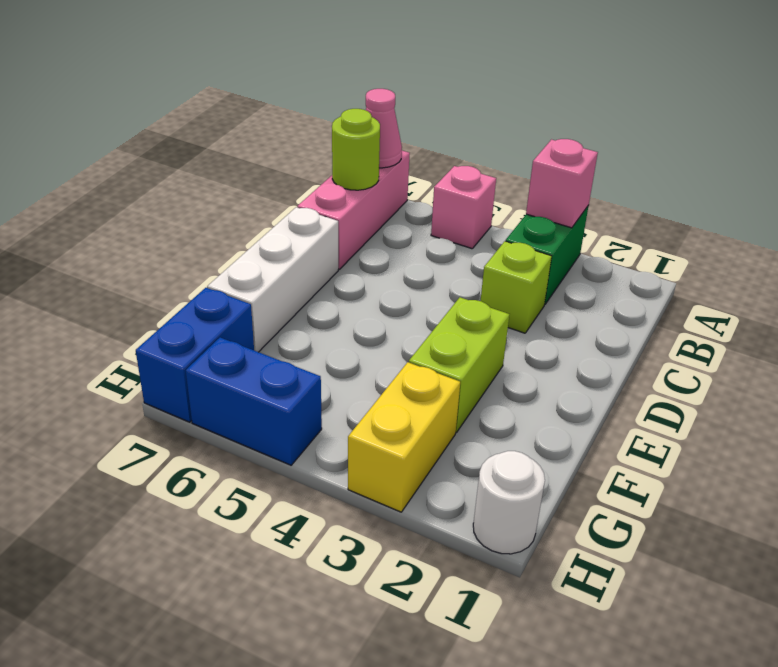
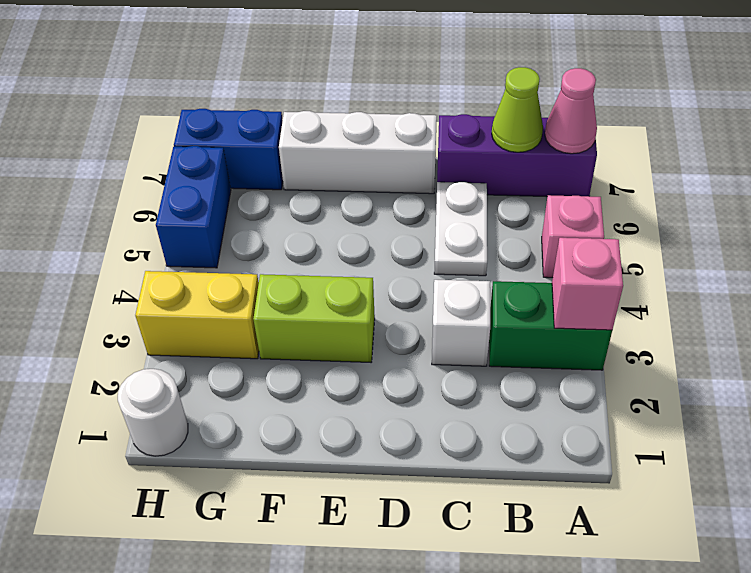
pink brick A7:C7 level 1 -> purple brick A7:C7 level 1
lime round brick B7 level 2 -> lime cone B7 level 2
lime brick C3 level 1 -> white brick C3 level 1
none -> white plate C5:C6 level 1

